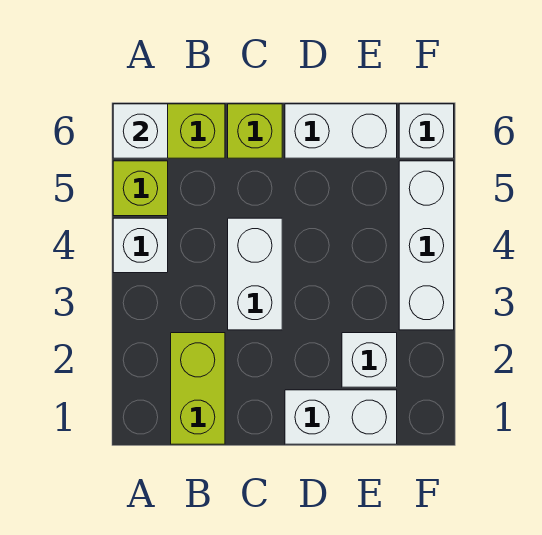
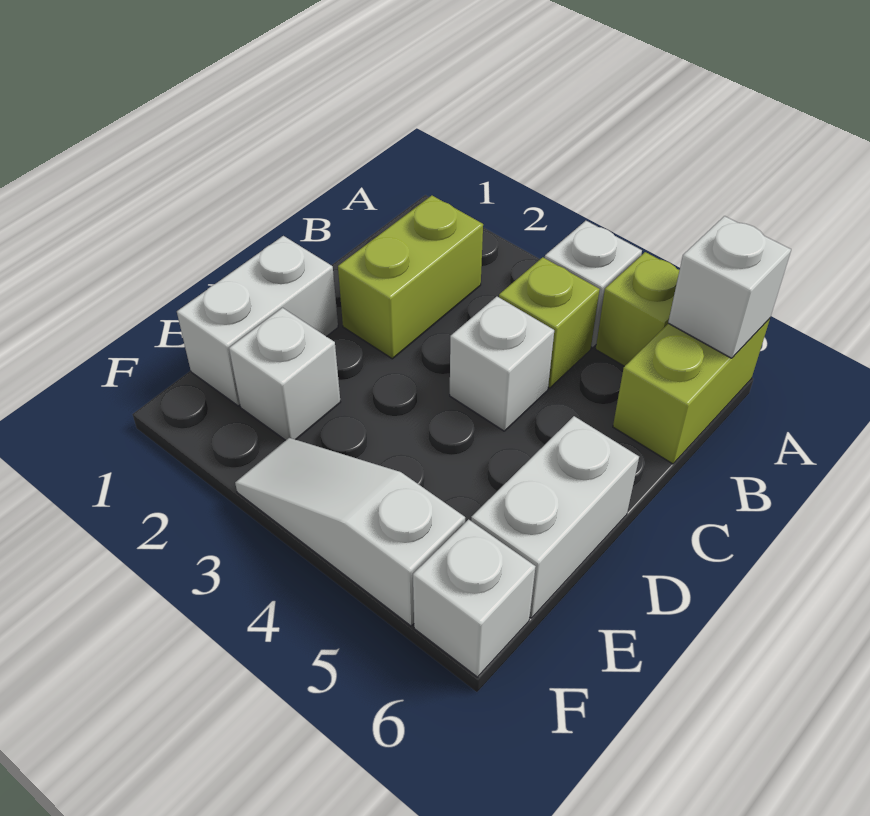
lime brick B1:B2 level 1 -> lime brick B2:C2 level 1
white brick C3:C4 level 1 -> white brick C4 level 1
lime brick C6 level 1 -> lime brick B4 level 1
white brick F3:F5 level 1 -> white slope F3:F5 level 1 top 5

